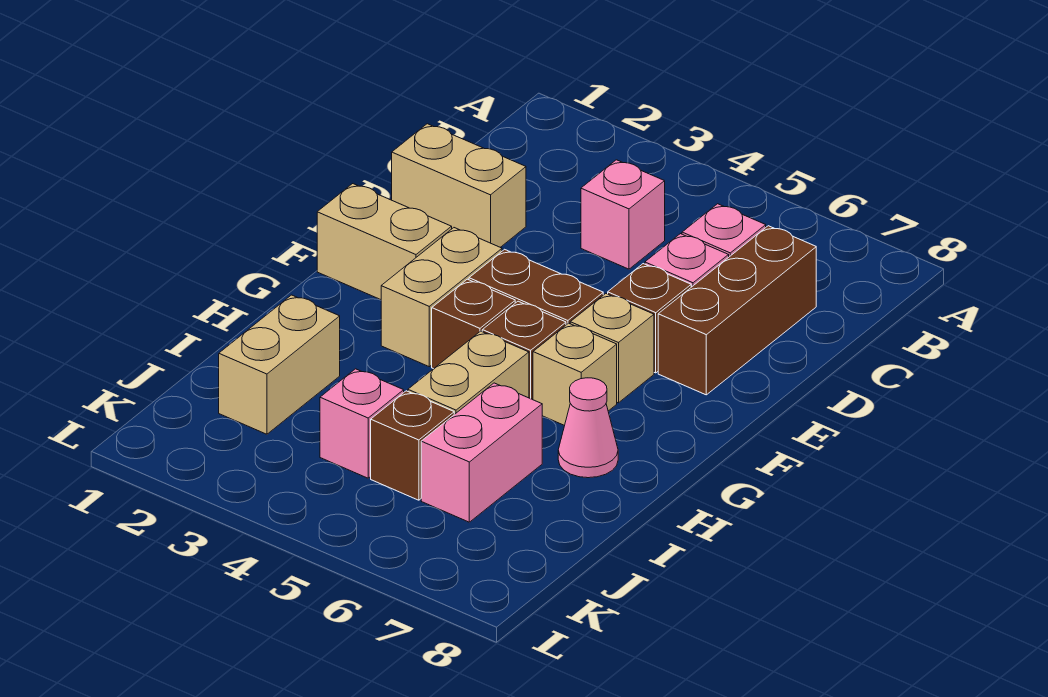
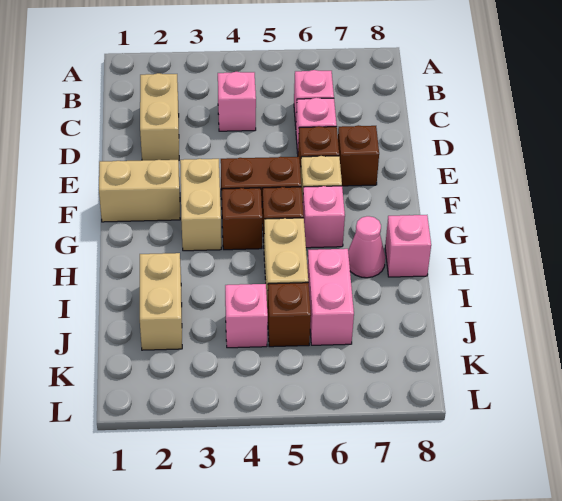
brown brick C7:E7 level 1 -> brown brick E7 level 1
tan brick D1:D2 level 1 -> tan brick C2:D2 level 1
tan brick G6 level 1 -> pink brick G6 level 1
none -> pink brick H8 level 1

